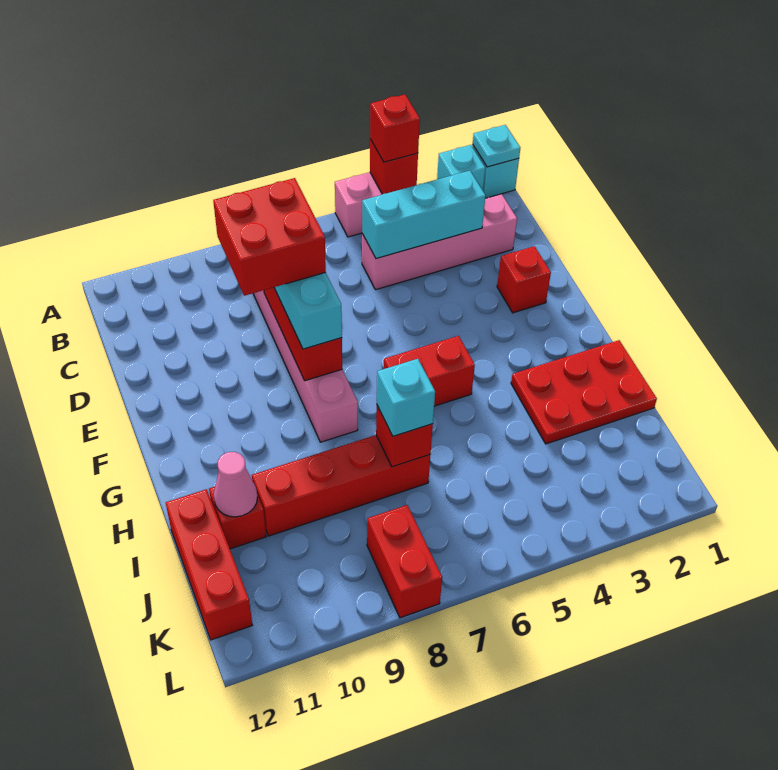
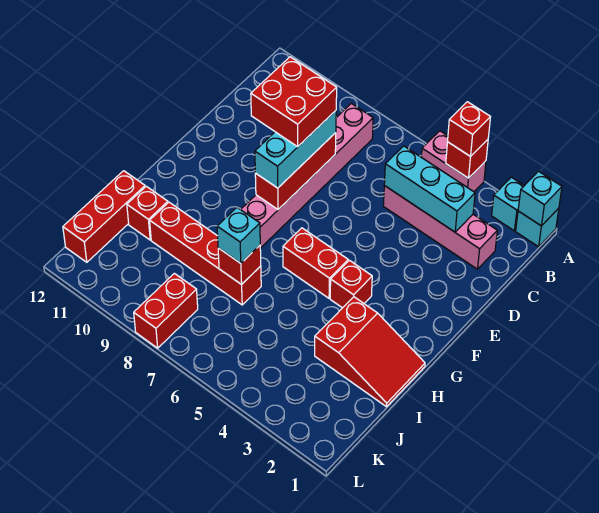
cyan plate A1 level 2 -> cyan brick A1 level 2
red brick E2 level 1 -> red brick G4 level 1
red plate H1:I3 level 1 -> red slope H1:I3 level 1 top 3
pink cone I11 level 2 -> none

